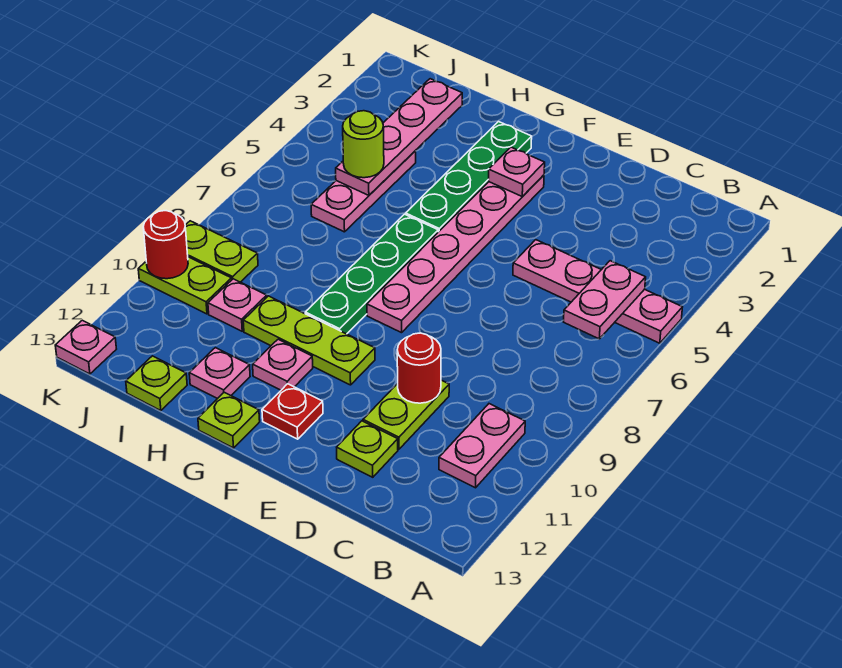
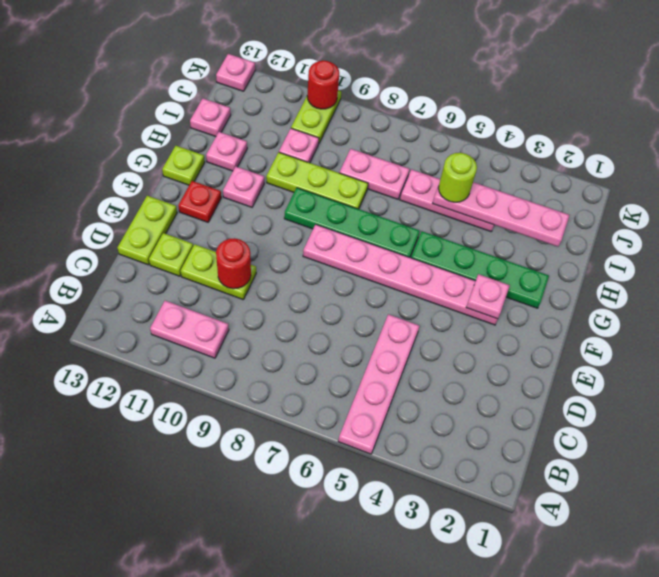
pink plate B5:B6 level 2 -> pink plate I7:I8 level 1
lime plate F10:H10 level 1 -> lime plate H8:H10 level 1
lime plate I13 level 1 -> pink plate I13 level 1
lime plate J9:K9 level 1 -> lime plate D13:E13 level 1

